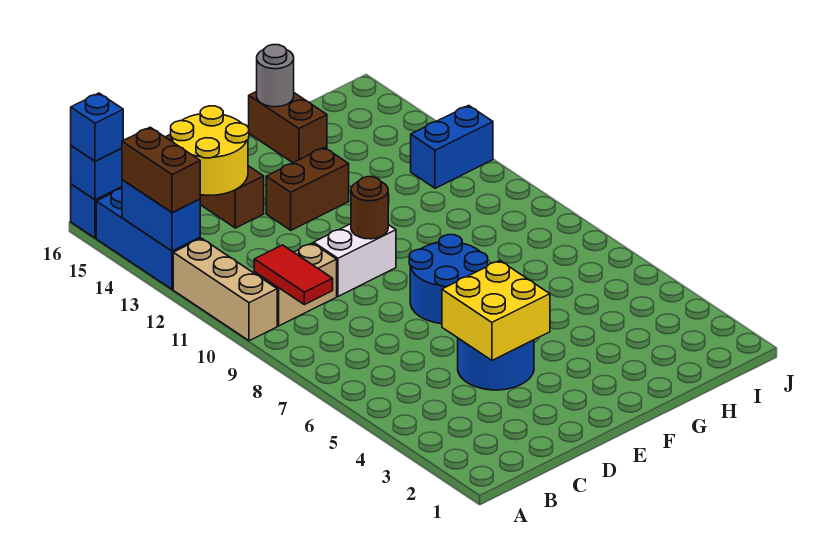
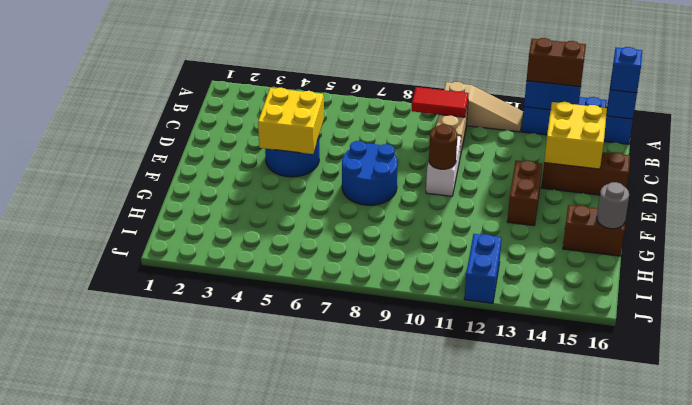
tan brick A10:A12 level 1 -> tan slope A10:A12 level 1 top 10
yellow round brick C14:D15 level 2 -> yellow brick C14:D15 level 2

